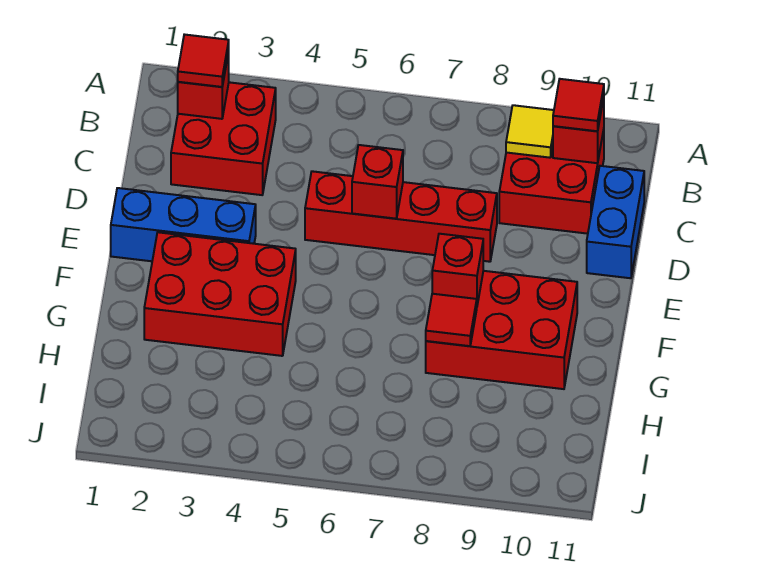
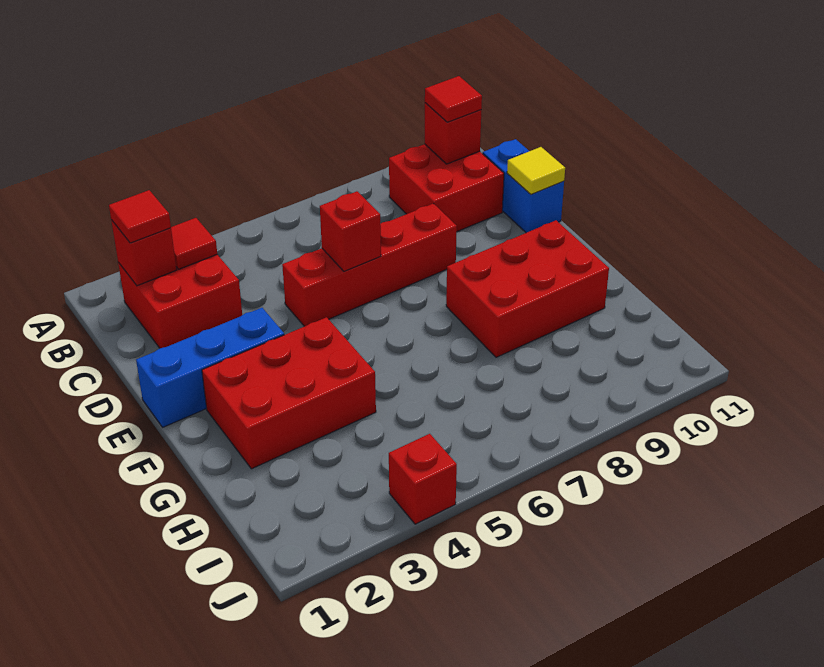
yellow tile B9 level 2 -> yellow tile D11 level 2
red brick F8 level 2 -> red brick J4 level 1
red tile G8 level 2 -> red tile B3 level 2

